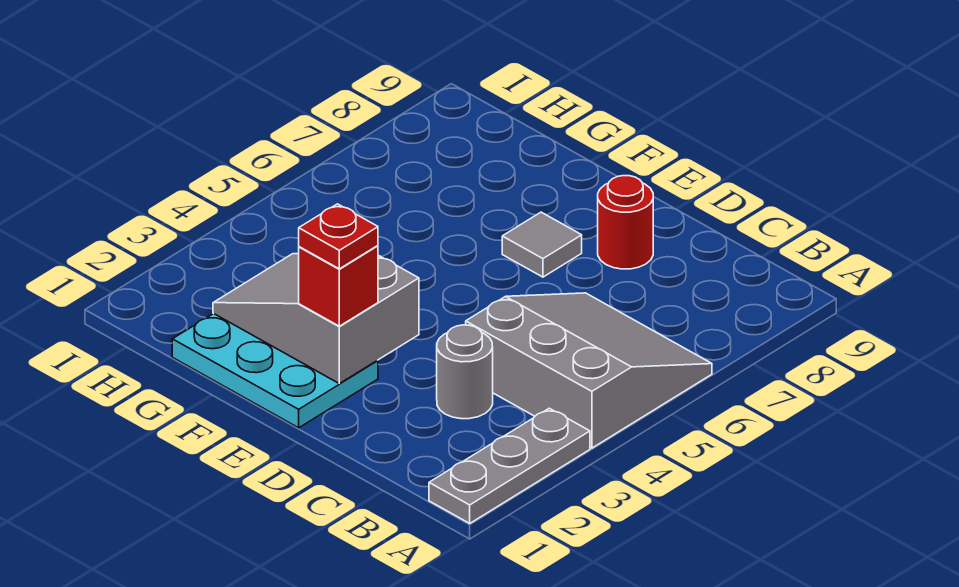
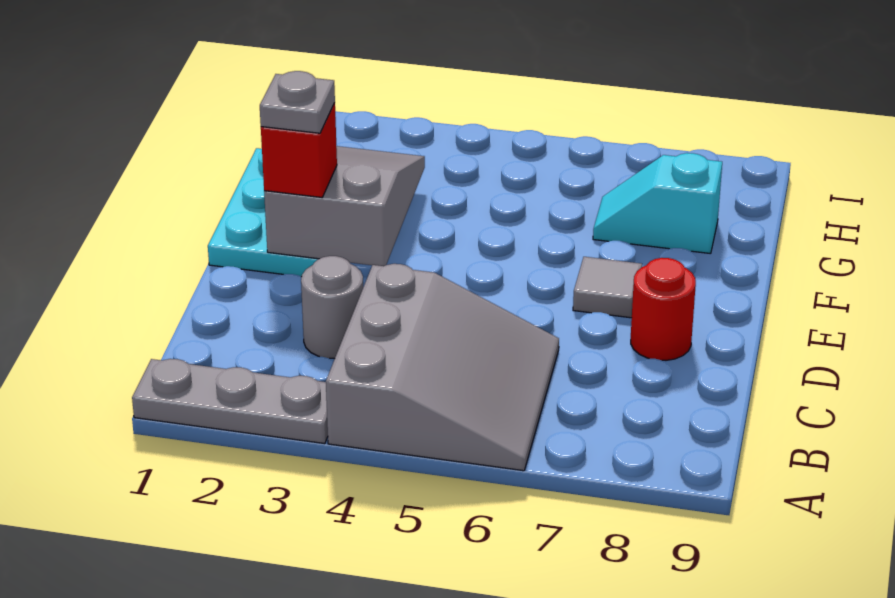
red plate E2 level 4 -> grey plate E2 level 4
none -> cyan slope G7:G8 level 1 top 8

